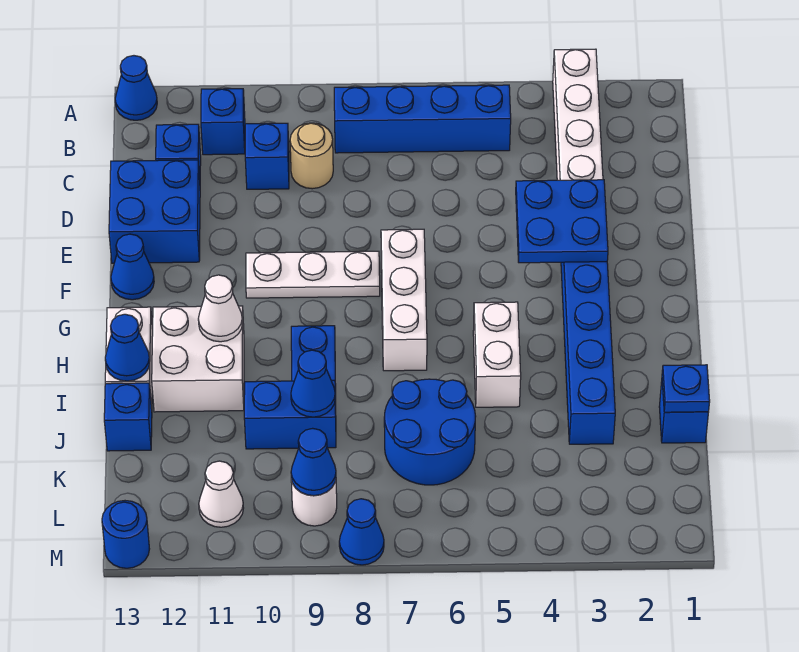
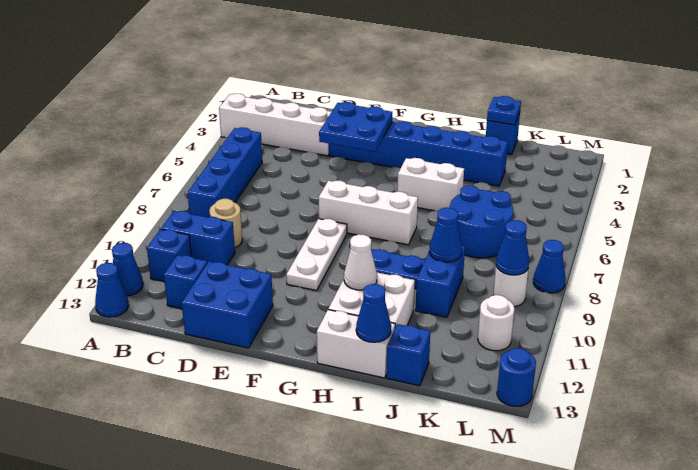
blue brick C10 level 1 -> blue brick B10:C10 level 1
blue cone F13 level 1 -> blue cone A12 level 1
white cone L11 level 1 -> white round brick L11 level 1

